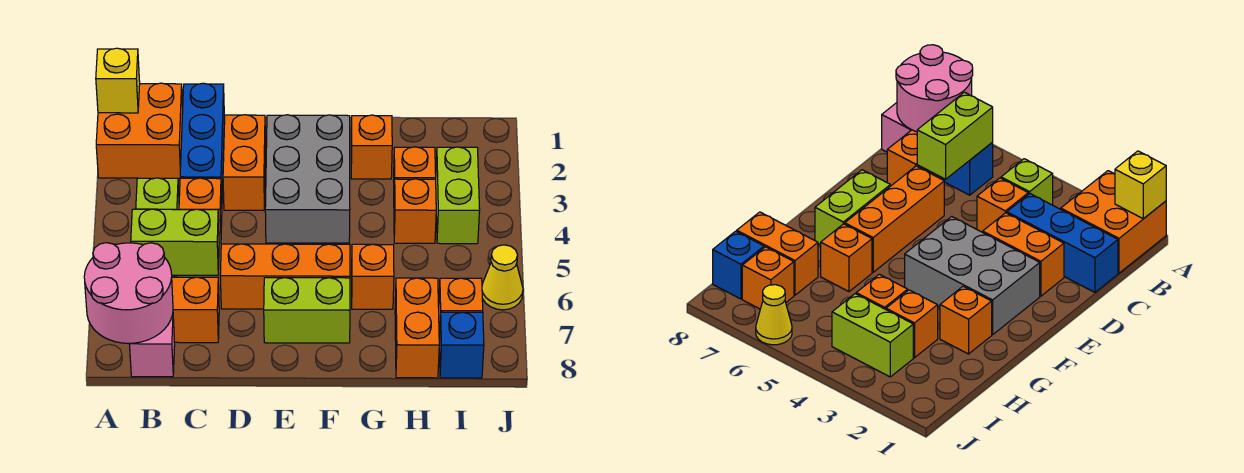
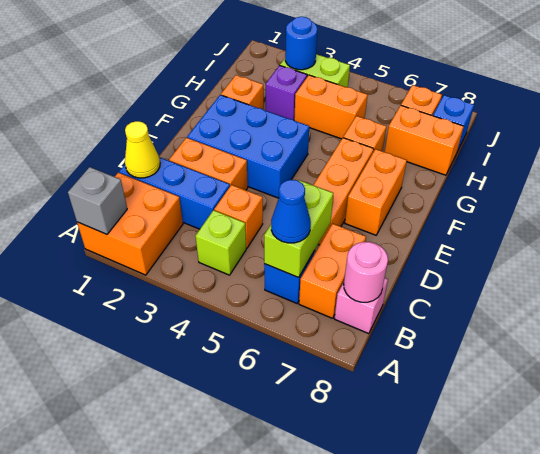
yellow brick A1 level 2 -> grey brick A1 level 2
pink round brick A7:B8 level 2 -> pink round brick B8 level 2
none -> blue cone B6 level 3
grey brick E2:F4 level 1 -> blue brick E2:F4 level 1
lime brick E7:F7 level 1 -> orange brick E7:F7 level 1
orange brick H3 level 1 -> purple brick H3 level 1
orange brick H4 level 1 -> orange brick H4:H5 level 1
none -> blue round brick I3 level 2
yellow cone J6 level 1 -> yellow cone C1 level 2

